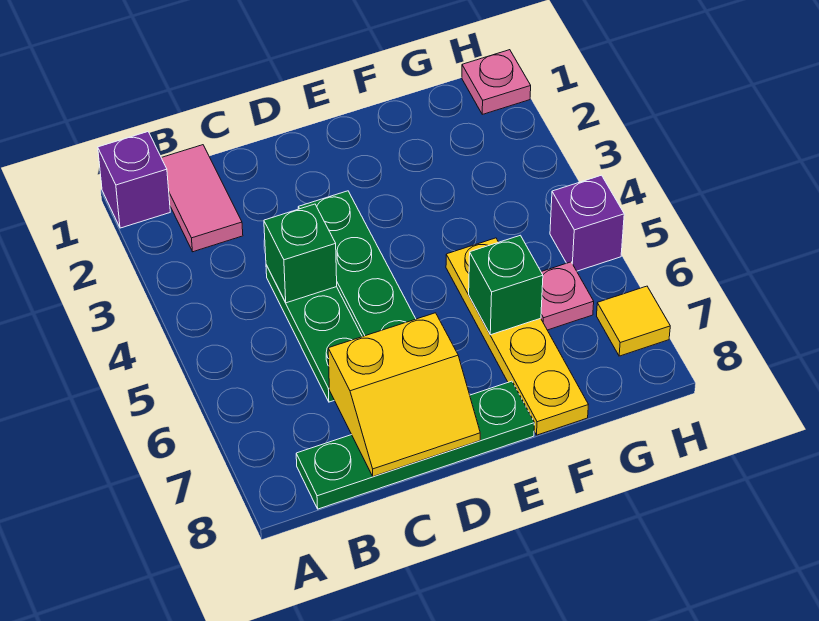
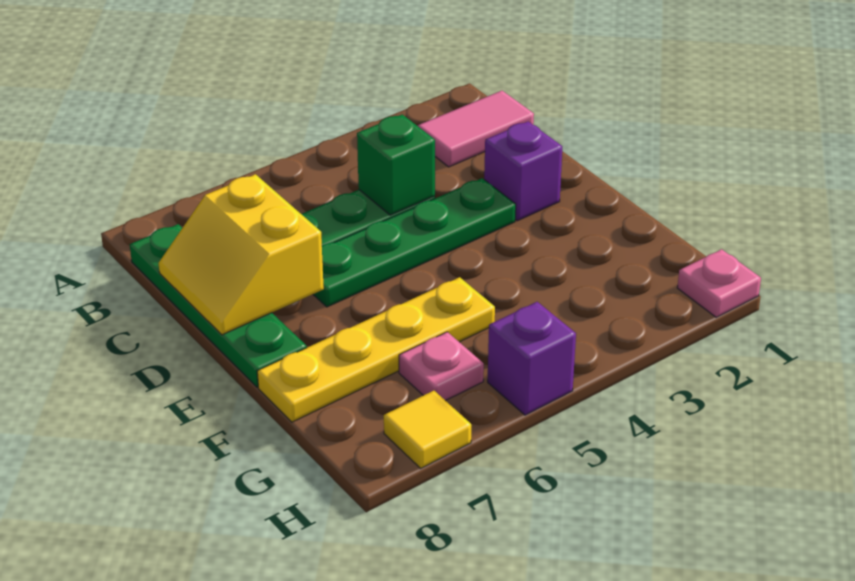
purple brick A1 level 1 -> purple brick D2 level 1
green brick F6 level 2 -> none

